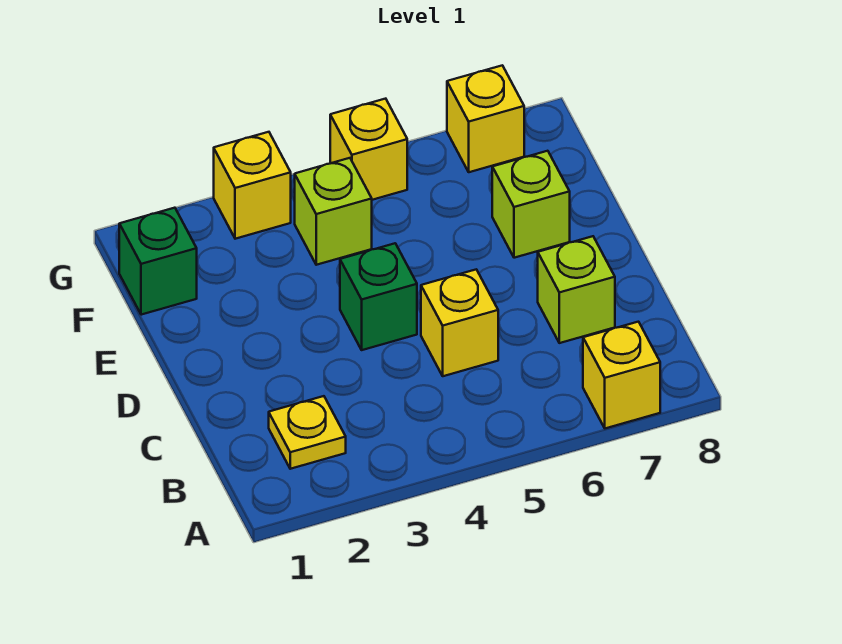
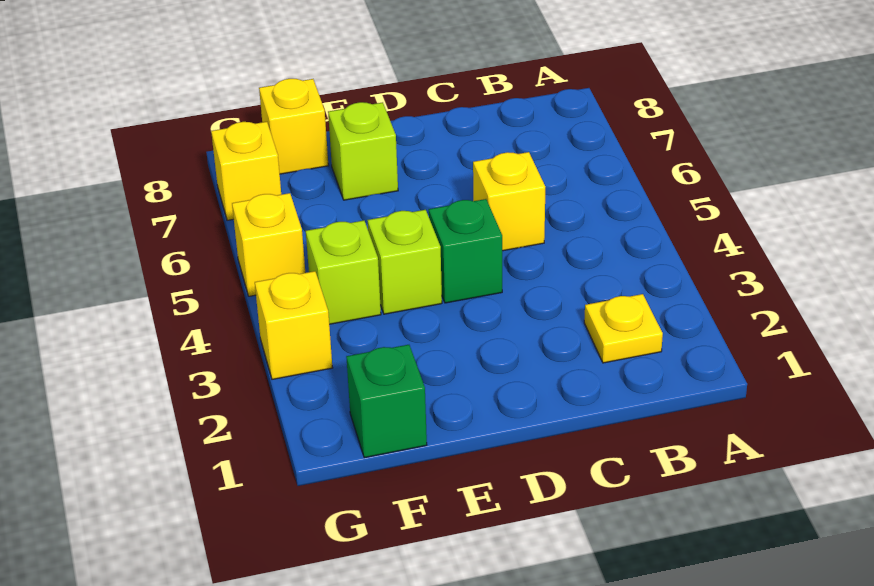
yellow brick A7 level 1 -> yellow brick F8 level 1
lime brick C7 level 1 -> lime brick E4 level 1

